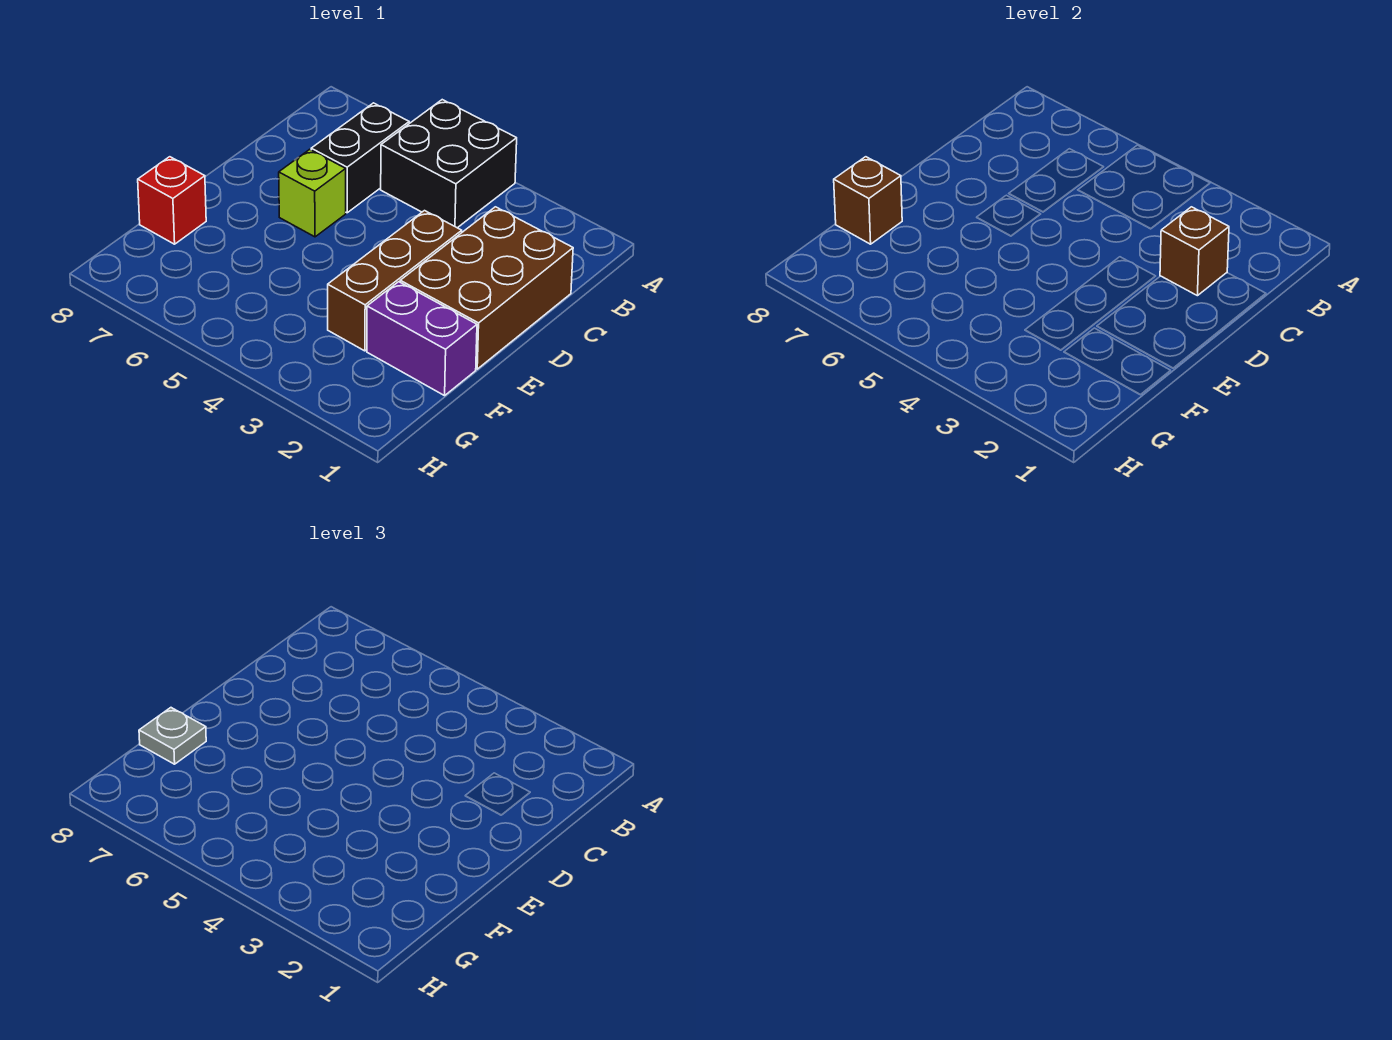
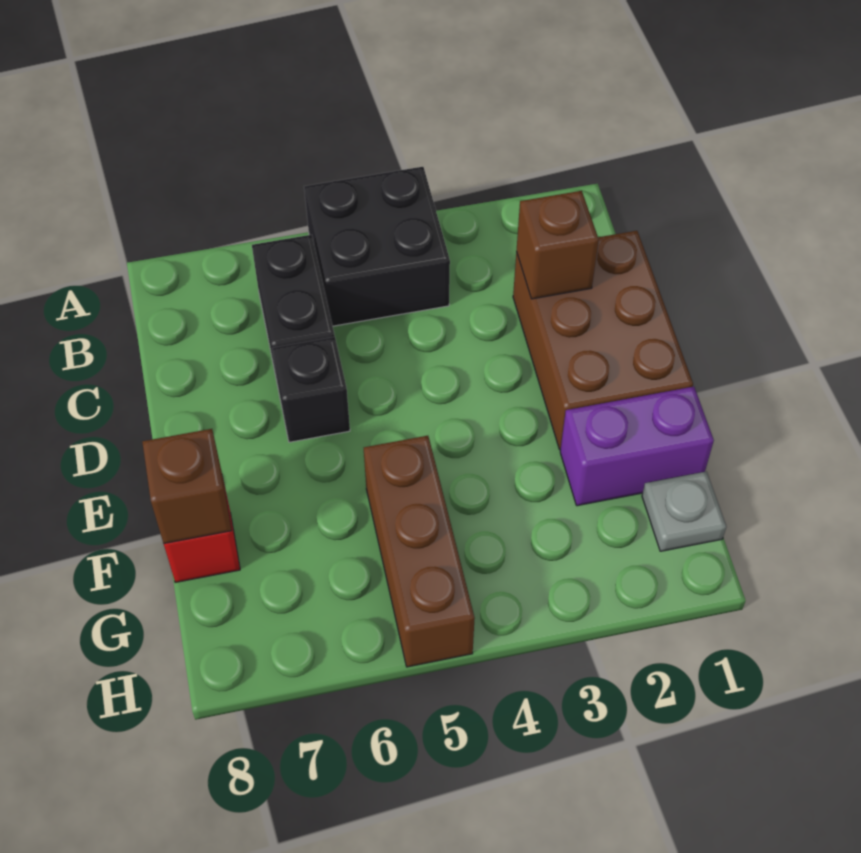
brown brick D3:F3 level 1 -> brown brick F5:H5 level 1
lime brick D6 level 1 -> black brick D6 level 1
grey plate F8 level 3 -> grey plate G1 level 1

